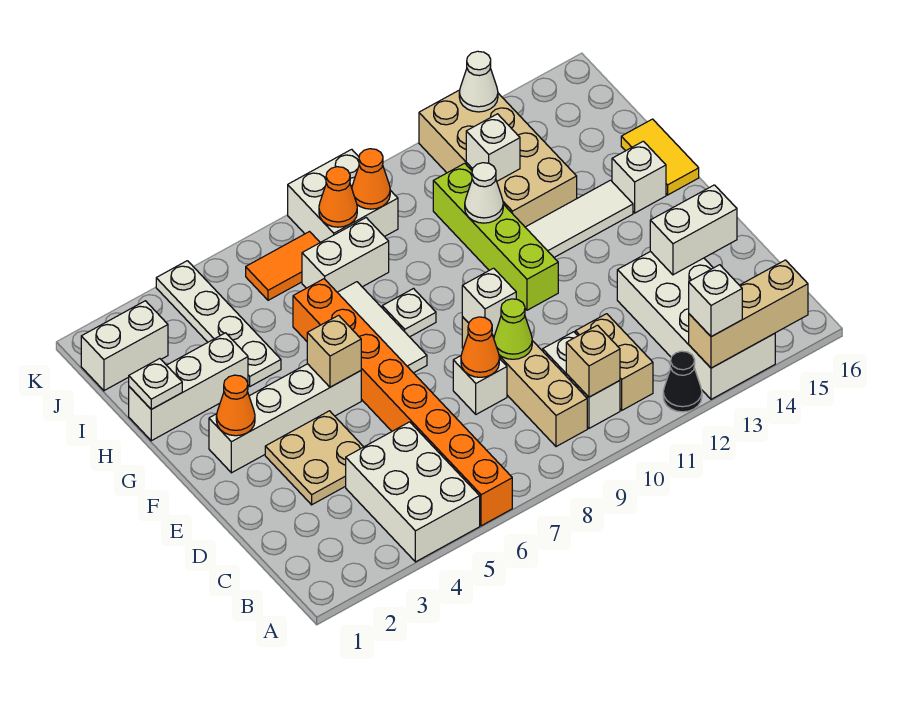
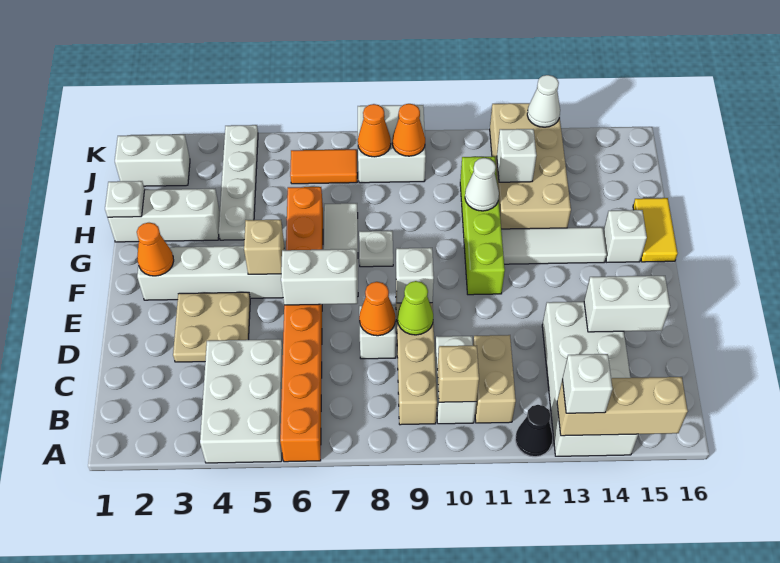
white brick I7:I8 level 1 -> white brick E6:E7 level 2

